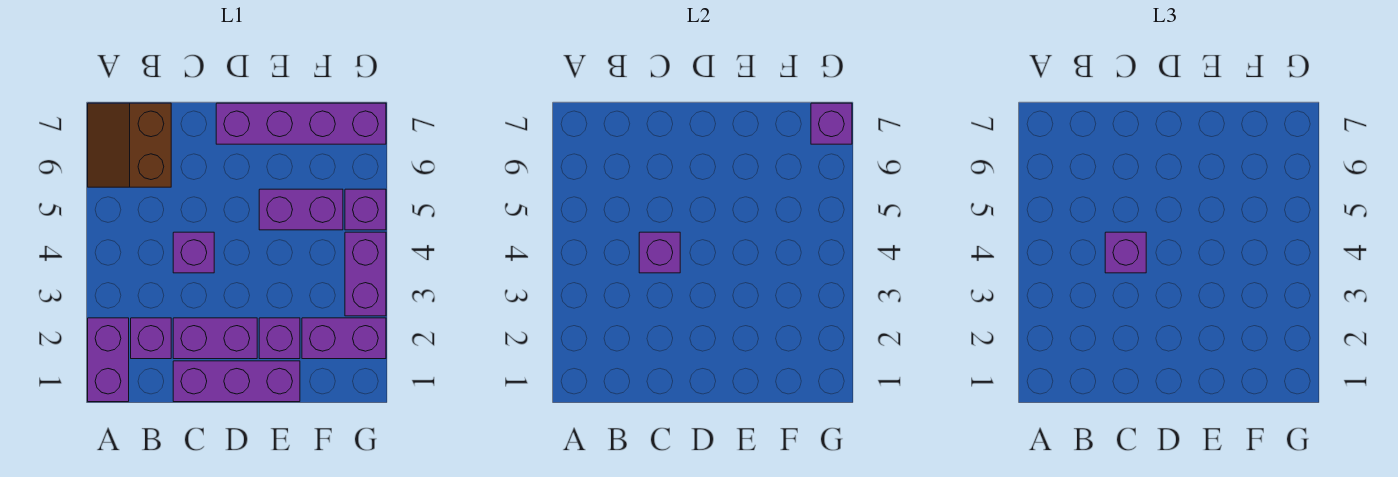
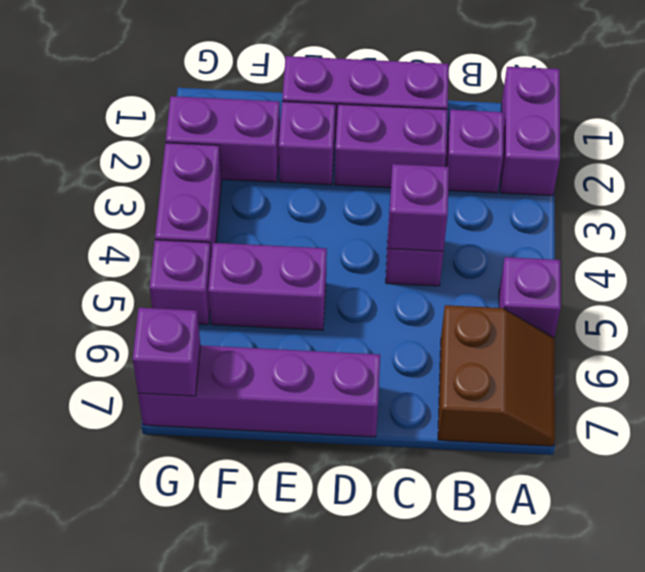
purple brick C4 level 3 -> purple brick A5 level 1

